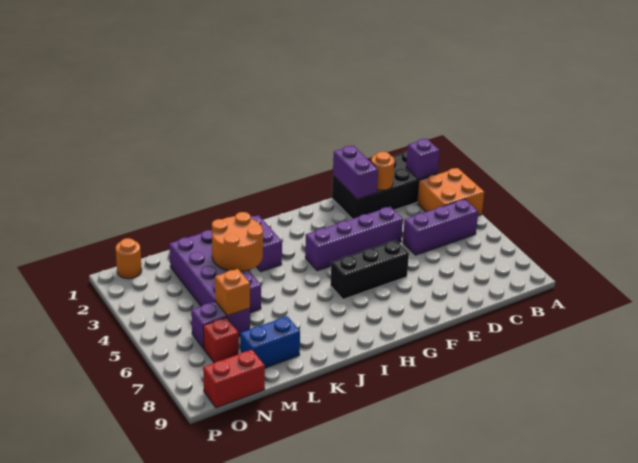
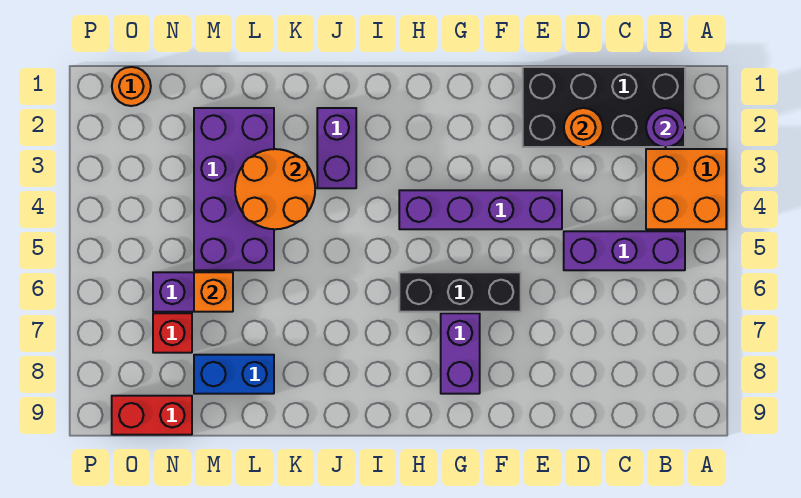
purple brick B2 level 2 -> purple round brick B2 level 2
purple brick E1:E2 level 2 -> purple brick G7:G8 level 1

